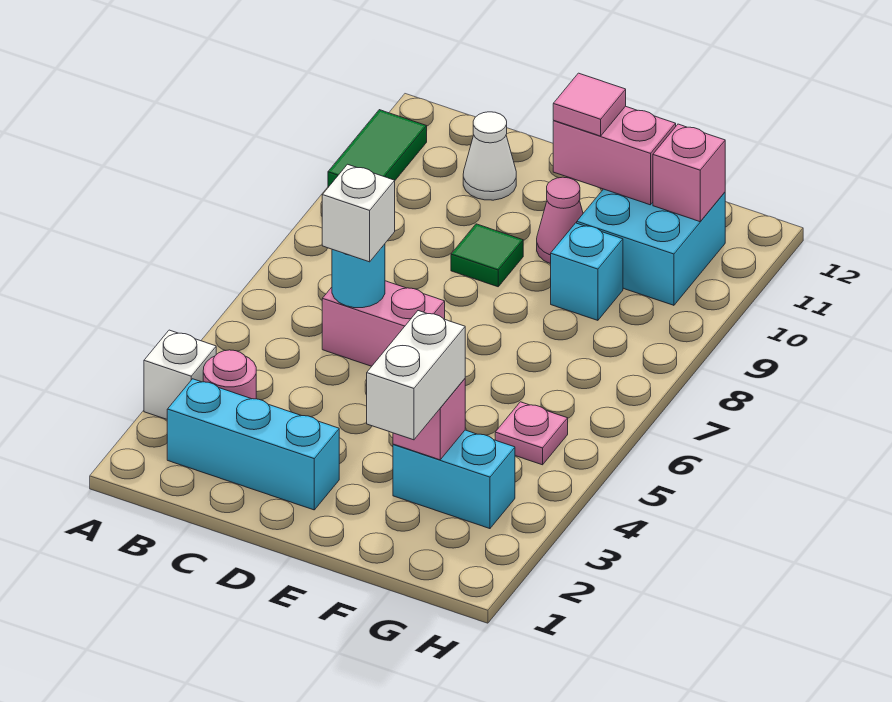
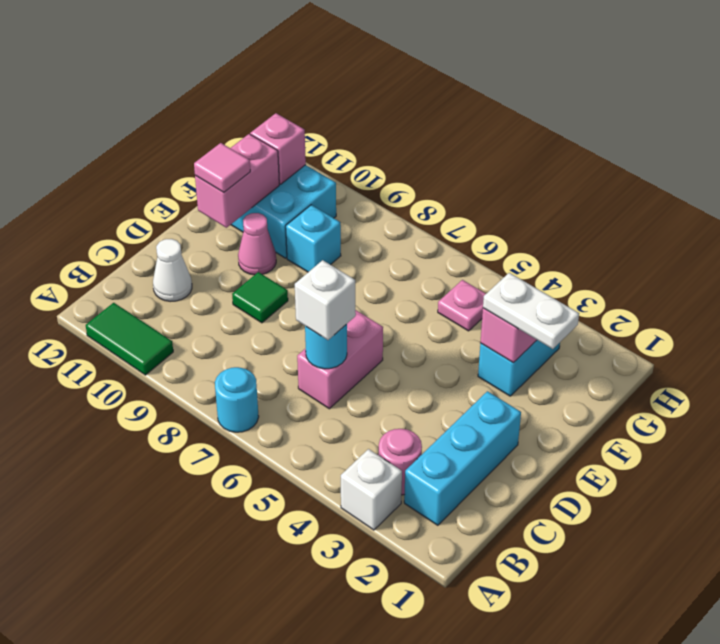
none -> cyan round brick A7 level 1
white brick F2:F3 level 3 -> white plate F2:F3 level 3

